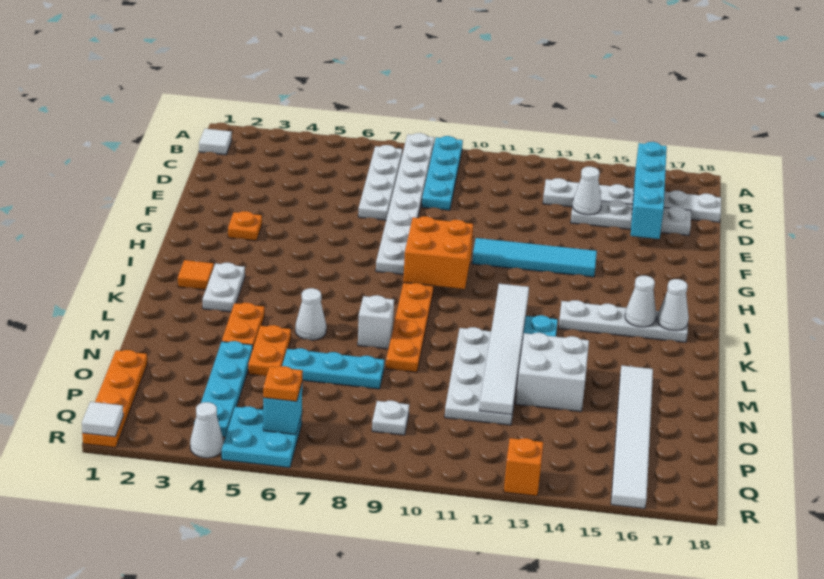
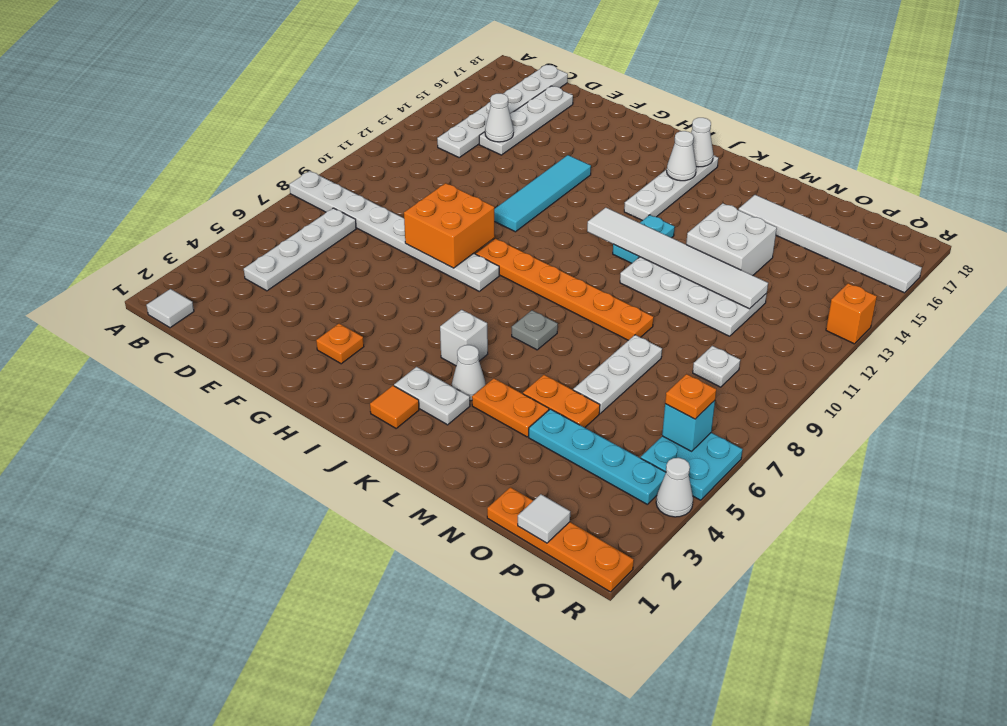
cyan plate A9:D9 level 1 -> none
white plate B7:E7 level 1 -> white plate C4:C7 level 1
cyan brick B16:E16 level 2 -> none
orange brick H9:I10 level 2 -> orange brick F8:G9 level 2
none -> grey plate K7 level 1
white cone L6 level 1 -> white cone K4 level 1
white brick L8 level 1 -> white brick J5 level 1
cyan plate N6:N8 level 1 -> white plate N6:N8 level 1
white tile R1 level 2 -> white tile P1 level 2

